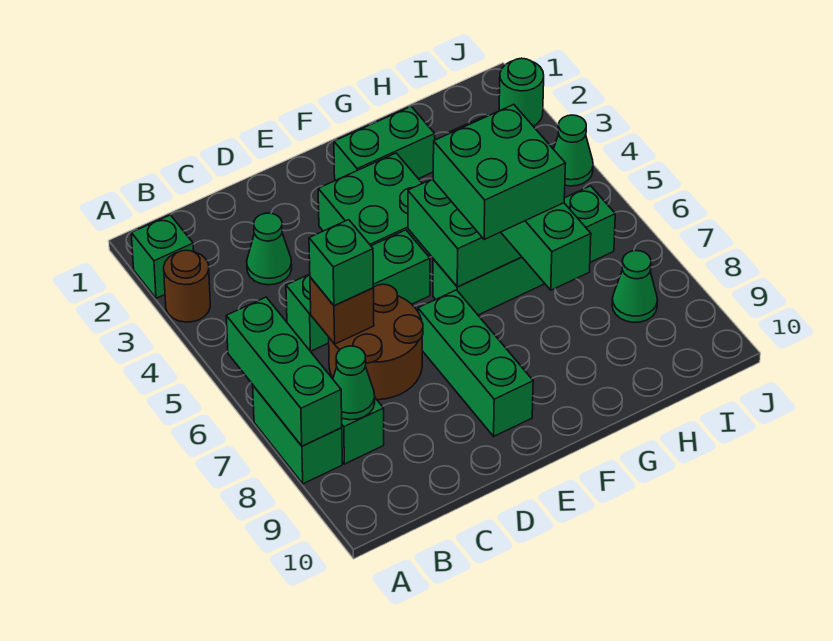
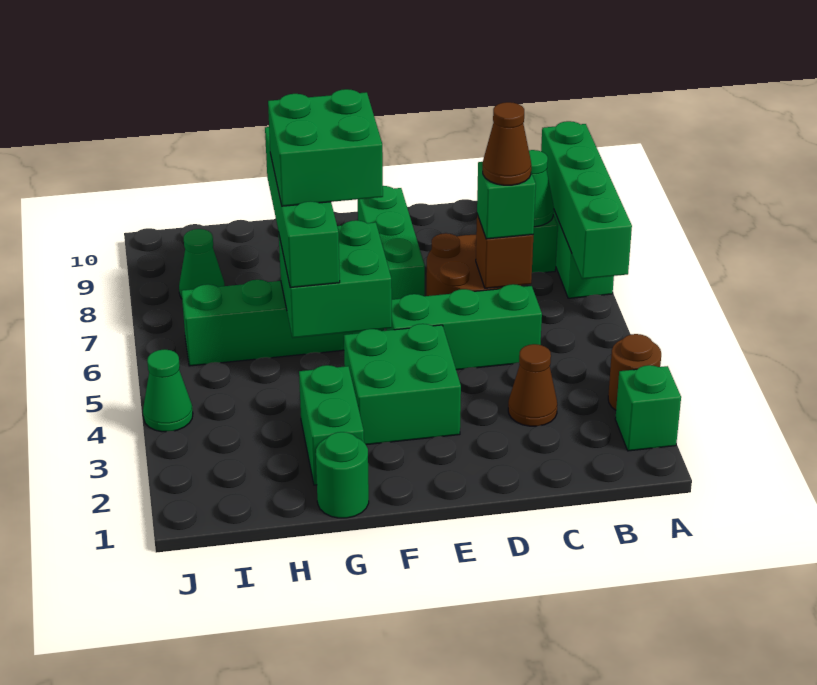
green brick A6:A8 level 2 -> green brick A6:A9 level 2
green cone C3 level 1 -> brown cone C3 level 1
none -> brown cone C6 level 4
green brick F2:G2 level 1 -> green brick G2:G3 level 1
green round brick J2 level 1 -> green round brick G1 level 1

